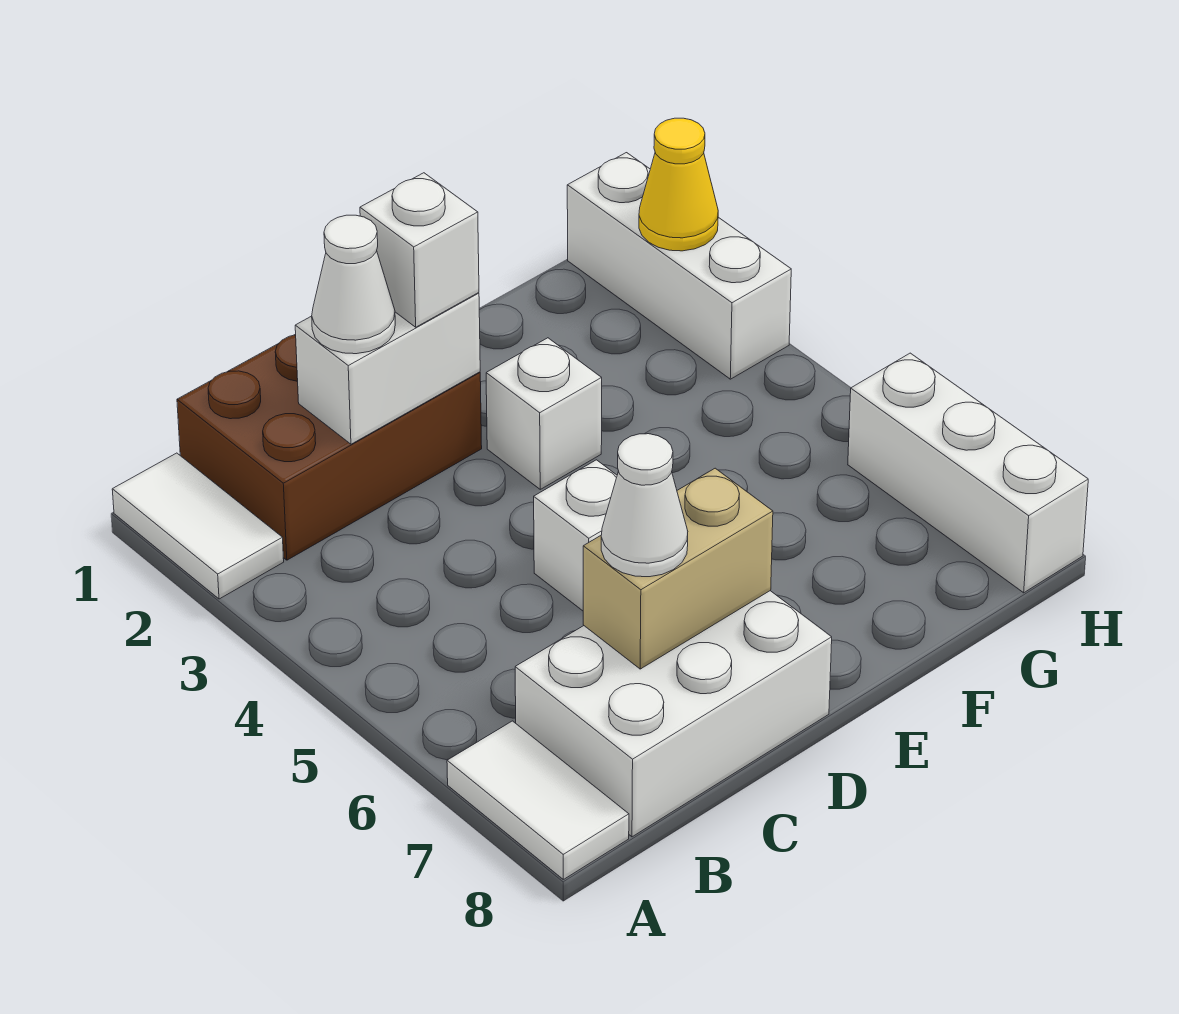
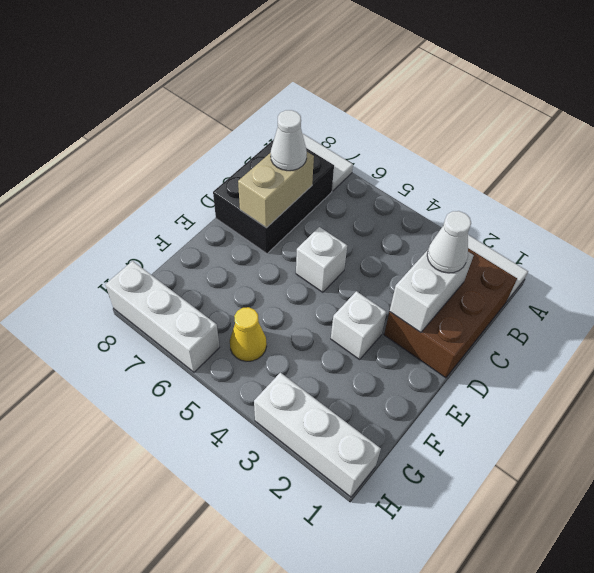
white brick B7:D8 level 1 -> black brick B7:D8 level 1
white brick D2 level 3 -> none
yellow cone H2 level 2 -> yellow cone G5 level 1

